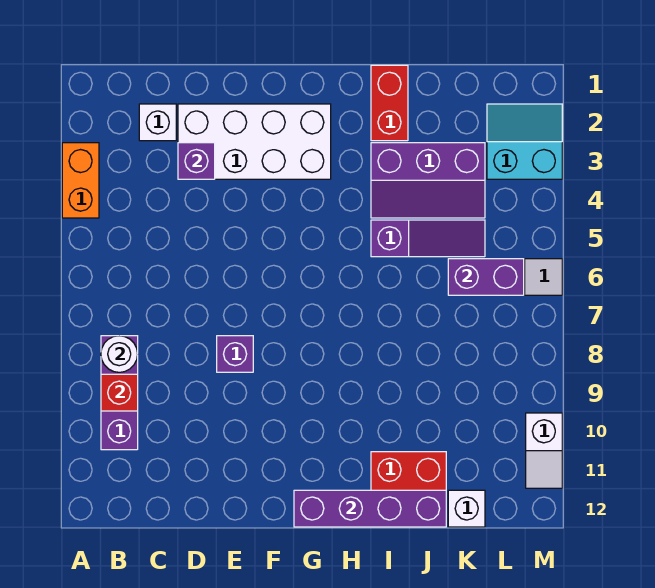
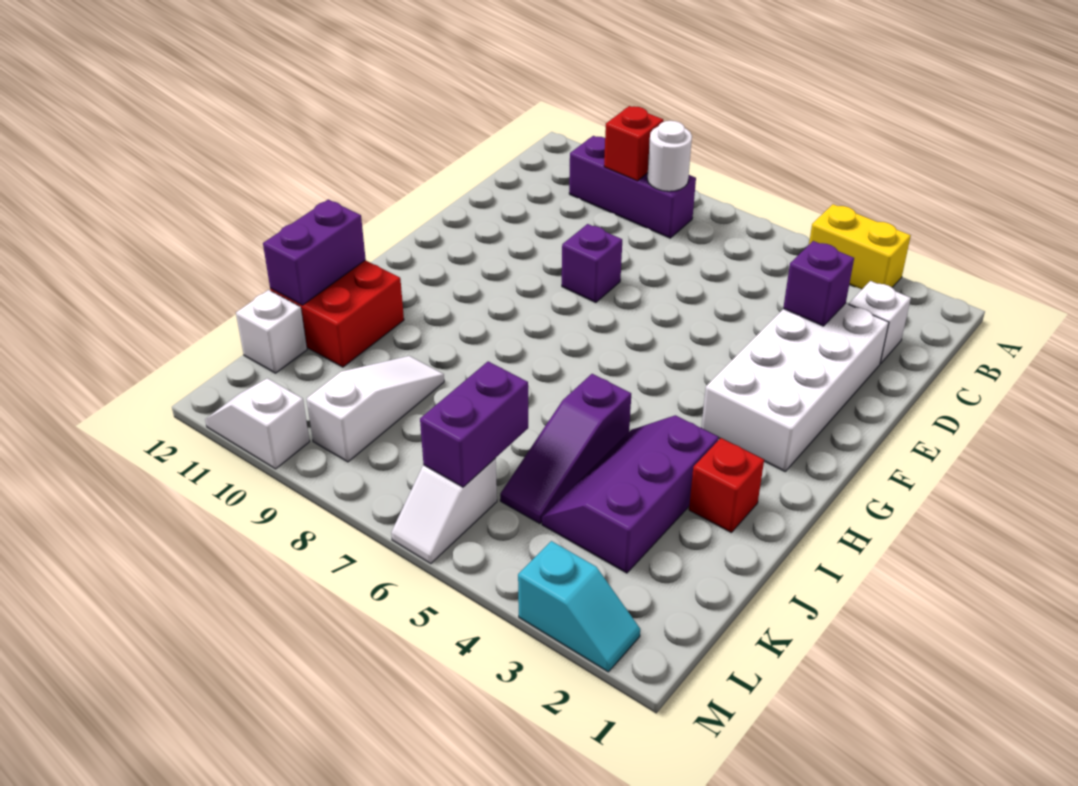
orange brick A3:A4 level 1 -> yellow brick A3:A4 level 1
purple brick G12:J12 level 2 -> purple brick I12:J12 level 2
red brick I1:I2 level 1 -> red brick I2 level 1
none -> white slope J9:L9 level 1 top L
cyan slope L2:M3 level 1 top 3 -> cyan slope M2:M3 level 1 top 3

